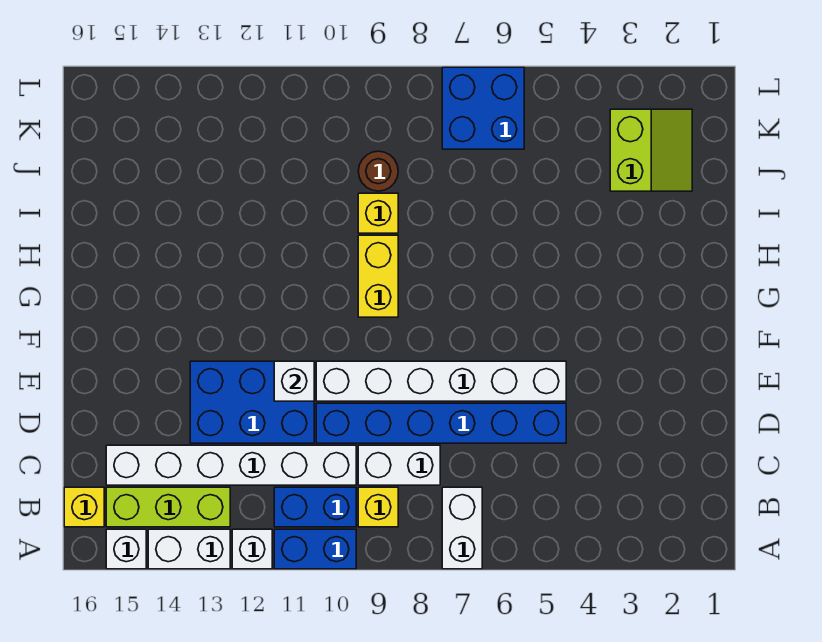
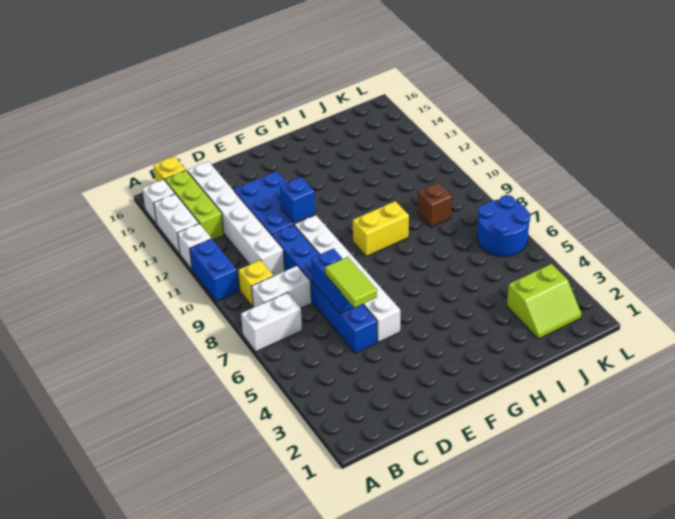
blue brick B10:B11 level 1 -> blue brick D6:D7 level 2
white brick C8:C9 level 1 -> white brick B8:C8 level 1
none -> lime tile D5:D6 level 3
white brick E11 level 2 -> blue brick E11 level 2
yellow brick I9 level 1 -> none
brown round brick J9 level 1 -> brown brick J9 level 1
blue brick K6:L7 level 1 -> blue round brick K6:L7 level 1

